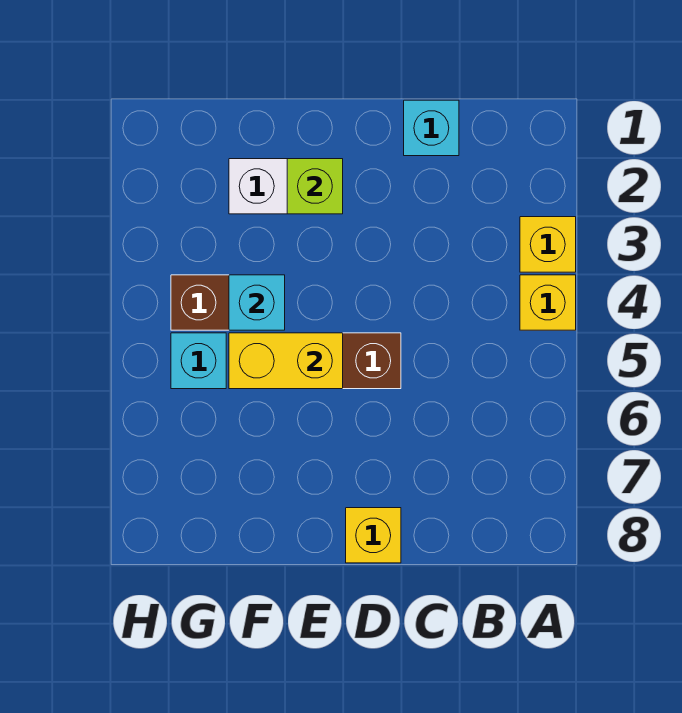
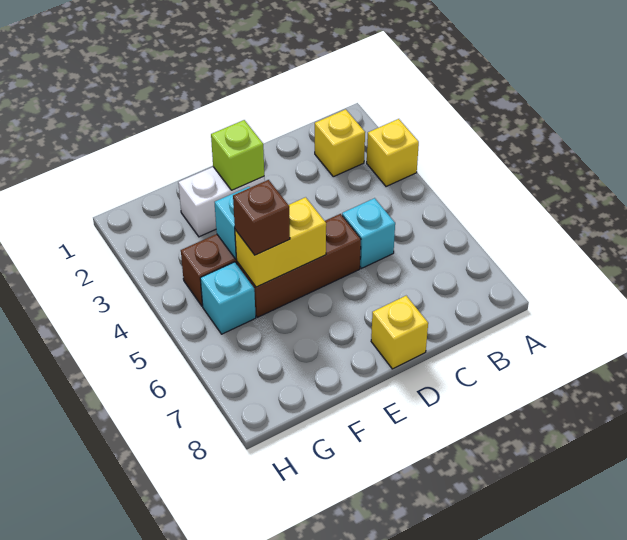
yellow brick A4 level 1 -> yellow brick B2 level 1
cyan brick C1 level 1 -> cyan brick C5 level 1
none -> brown brick F5 level 3

